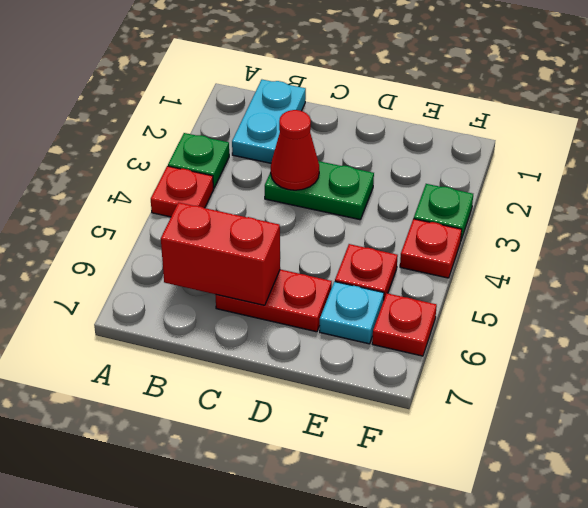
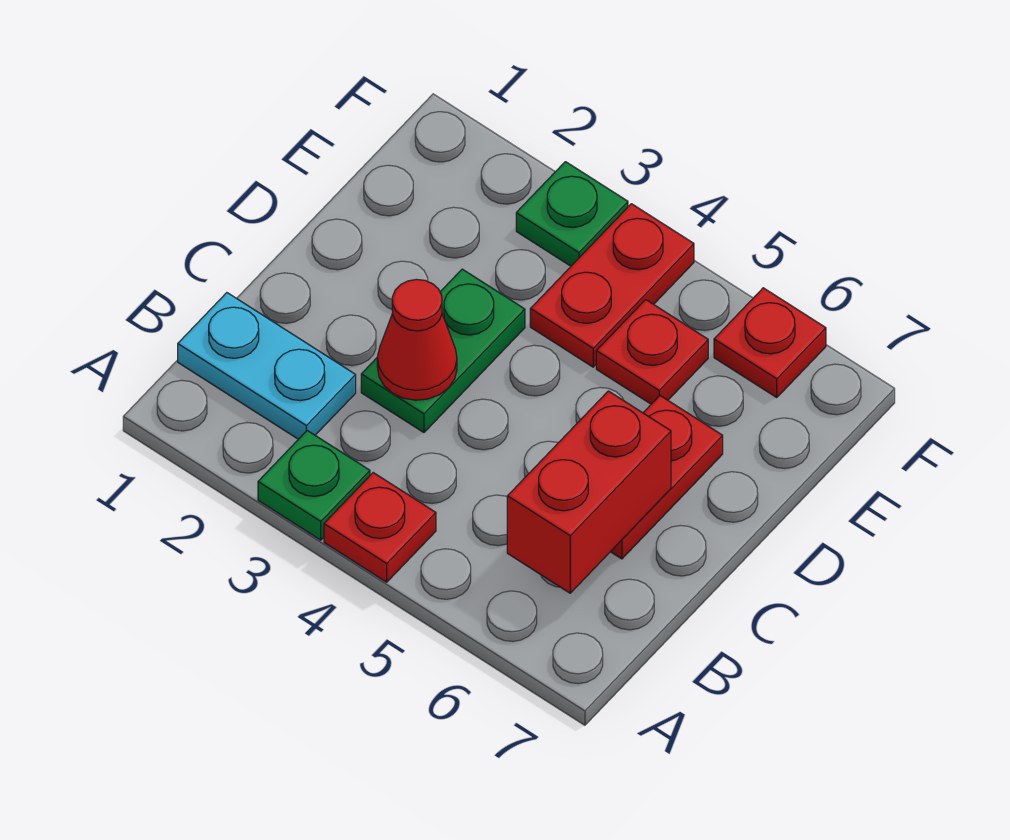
cyan plate E6 level 1 -> none
red plate F4 level 1 -> red plate E4:F4 level 1

